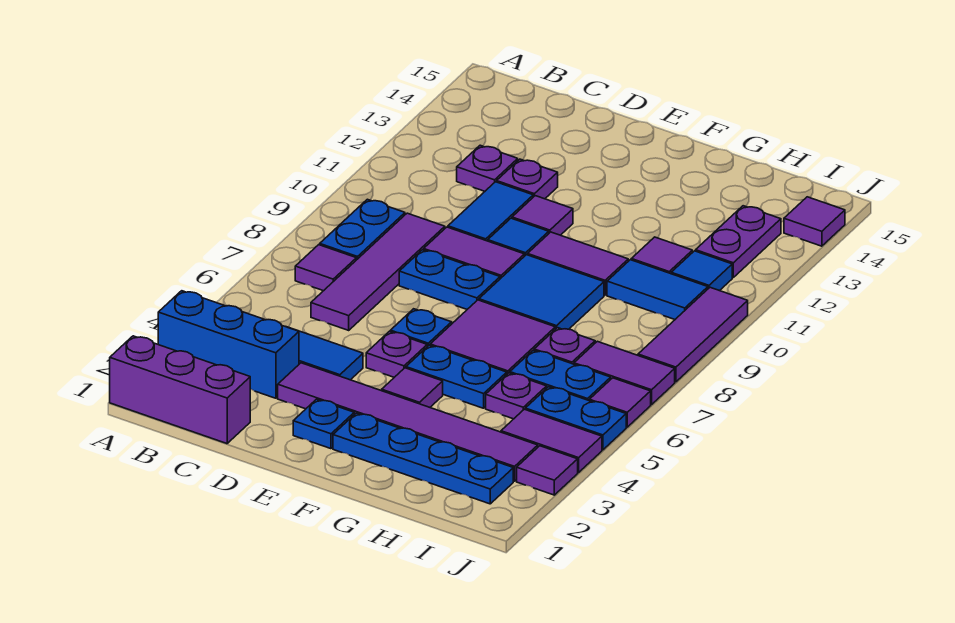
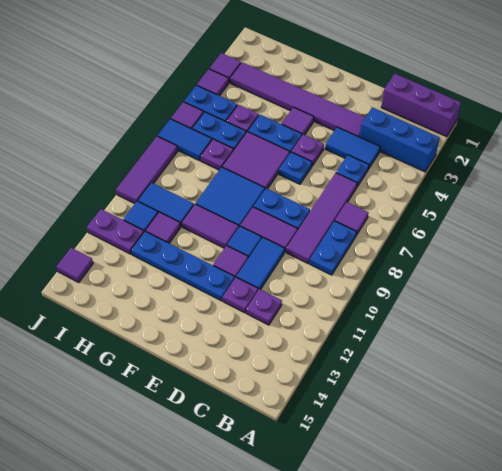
blue plate E2 level 1 -> blue plate C5 level 1
blue plate F2:I2 level 1 -> blue plate E12:H12 level 1
purple tile I4:J4 level 1 -> purple tile J4 level 1
purple tile I7:J7 level 1 -> blue tile I7:J7 level 1
purple plate I12:I13 level 1 -> purple plate I12:J12 level 1

